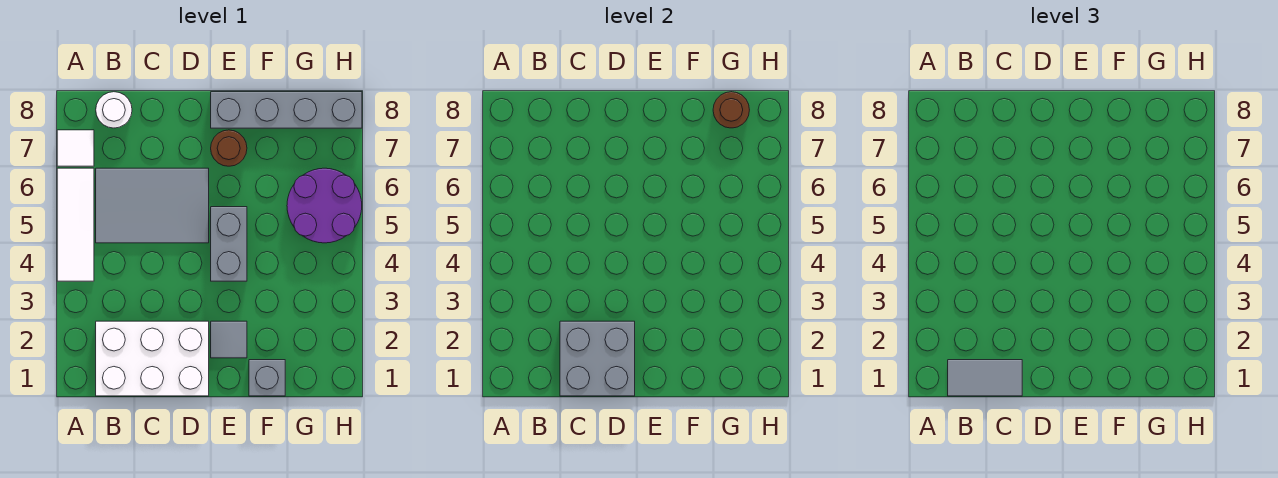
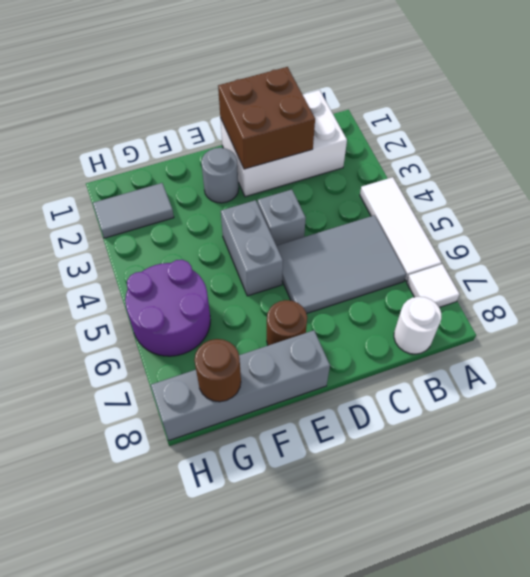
grey tile B1:C1 level 3 -> grey tile G2:H2 level 1
grey brick C1:D2 level 2 -> brown brick C1:D2 level 2
grey tile E2 level 1 -> grey round brick E2 level 1
grey brick F1 level 1 -> grey brick D4 level 1

